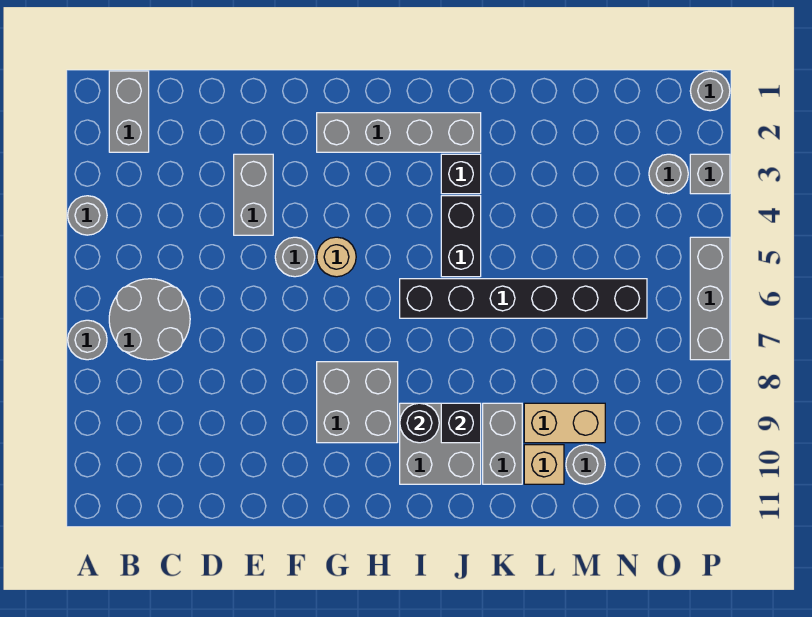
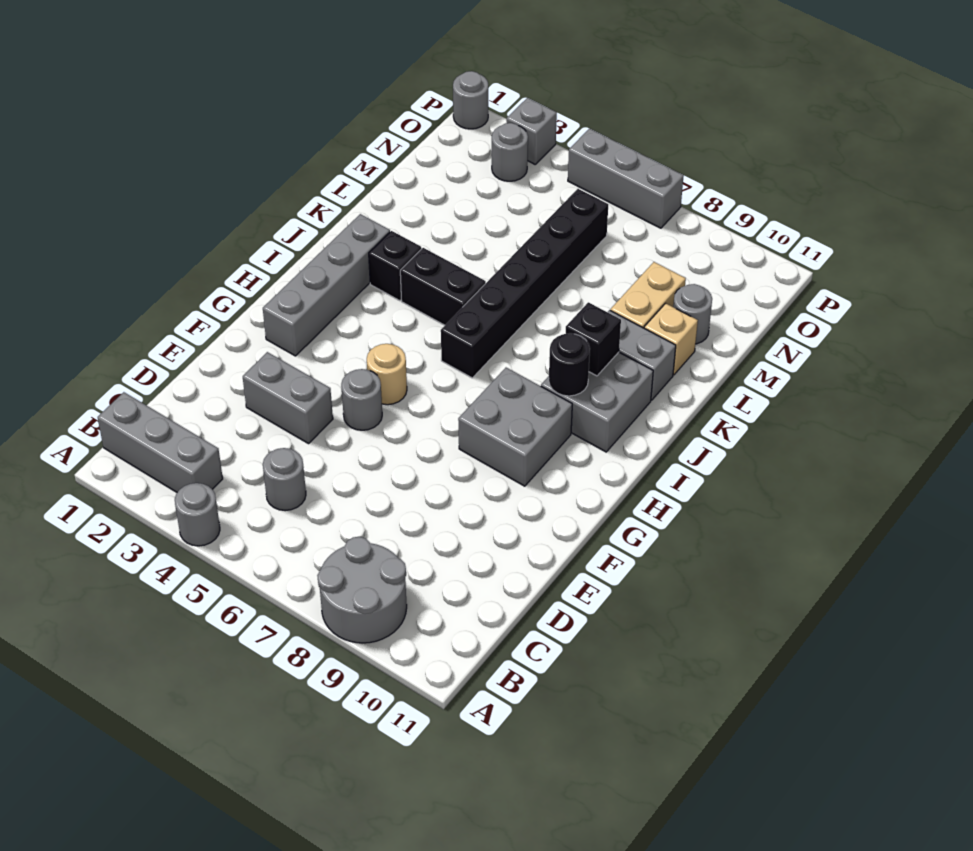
grey round brick A7 level 1 -> grey round brick C5 level 1
grey brick B1:B2 level 1 -> grey brick B1:B3 level 1
grey round brick B6:C7 level 1 -> grey round brick A8:B9 level 1

